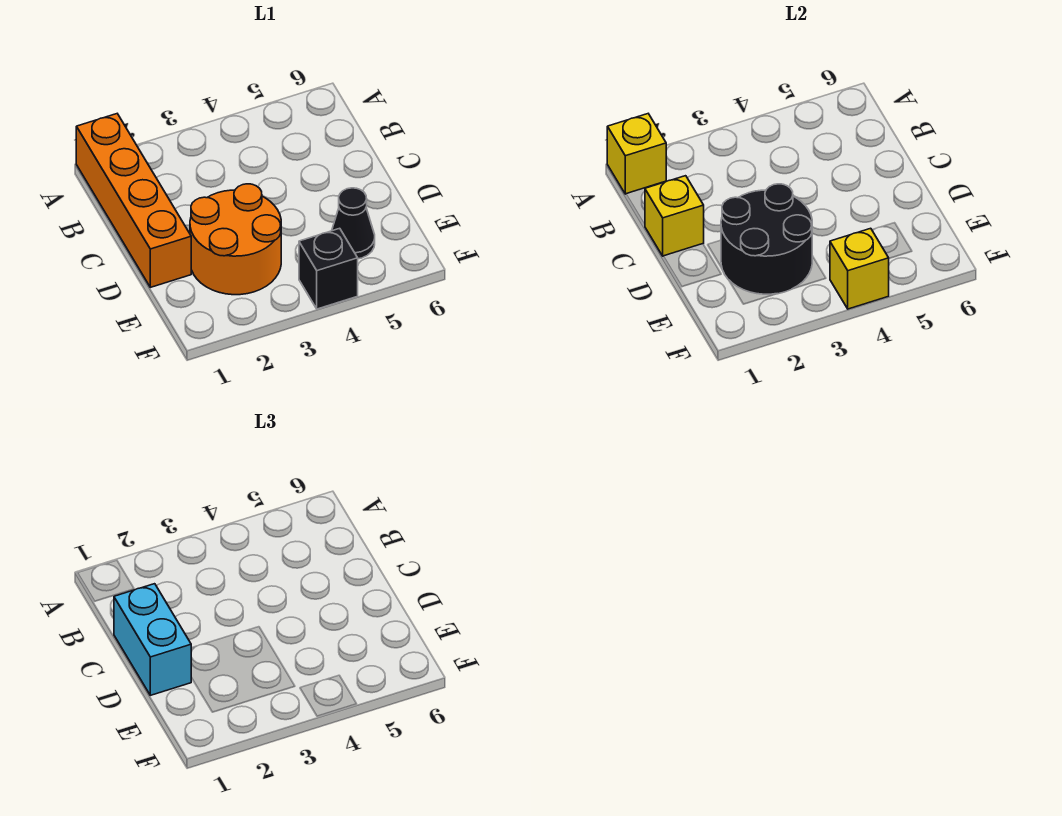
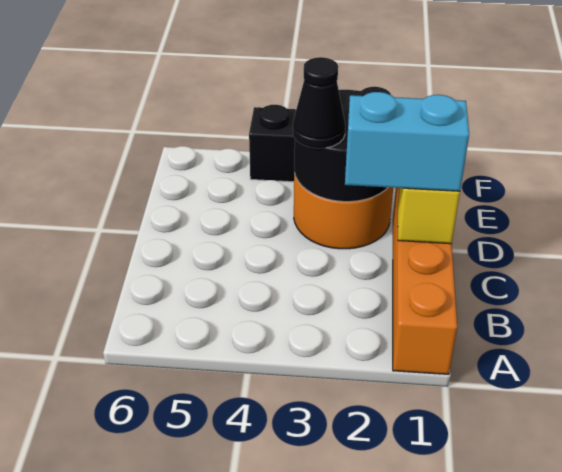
yellow brick A1 level 2 -> none
cyan brick C1:D1 level 3 -> cyan brick C1:C2 level 3
black cone E5 level 1 -> black cone D3 level 3
yellow brick F4 level 2 -> none

